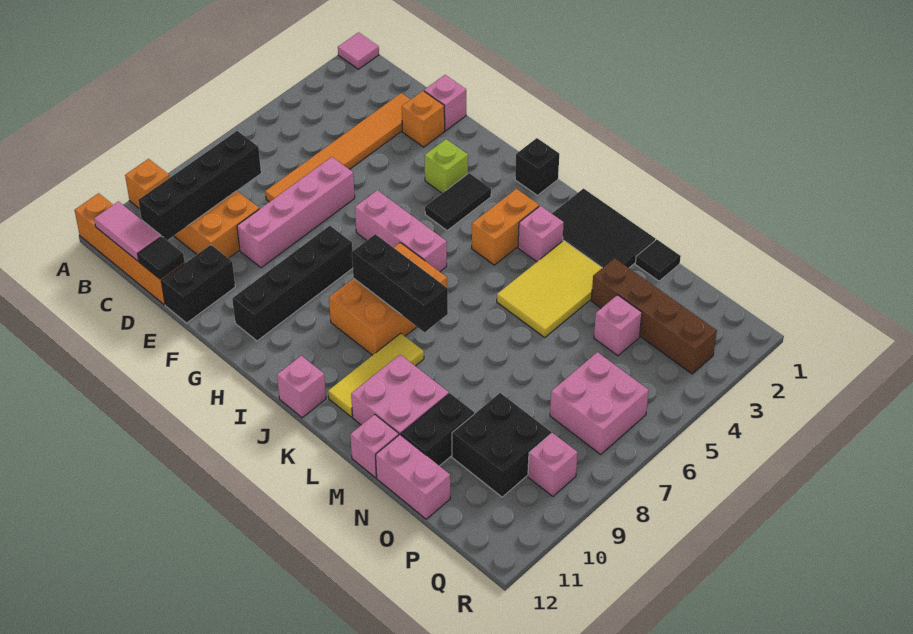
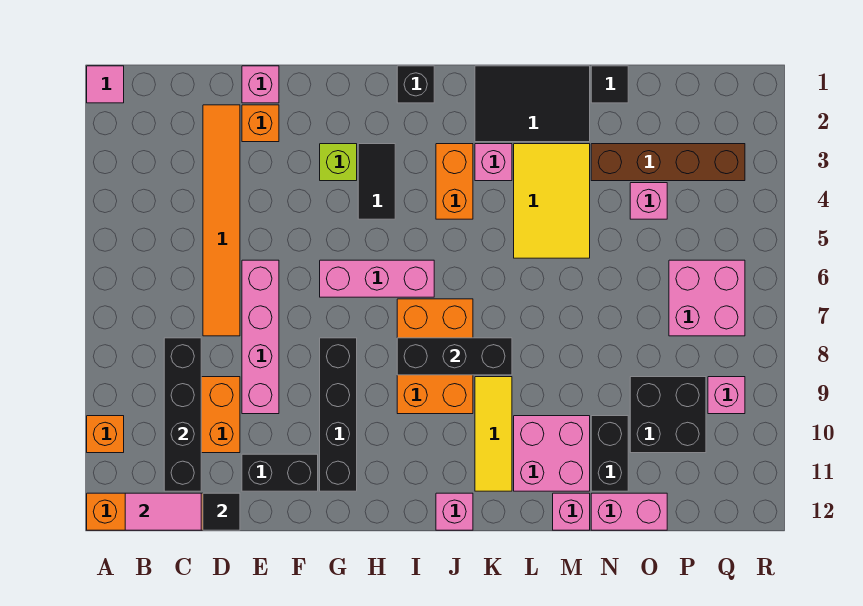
black brick E11:E12 level 1 -> black brick E11:F11 level 1

